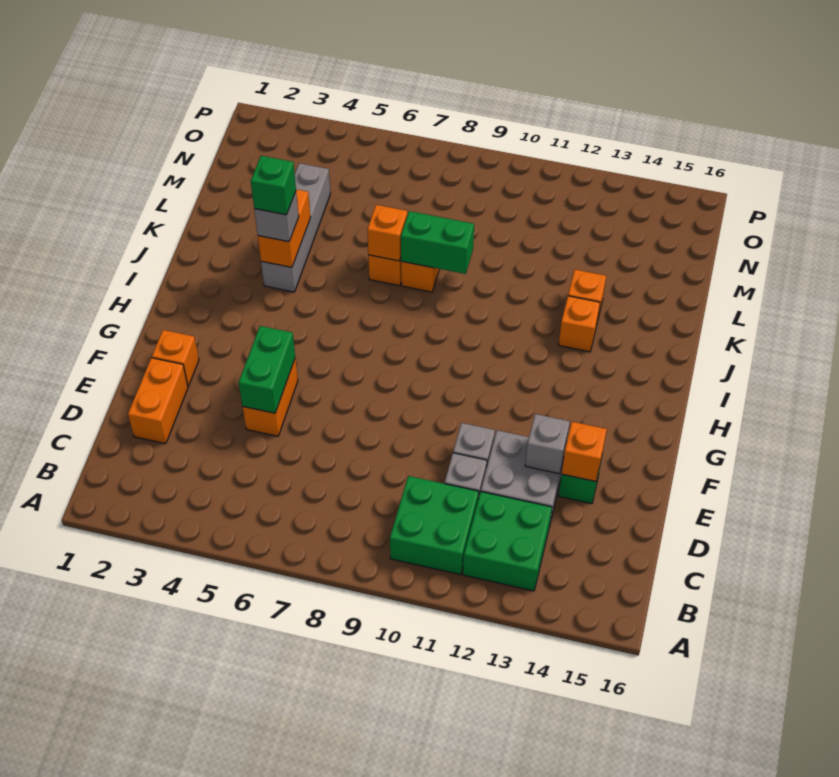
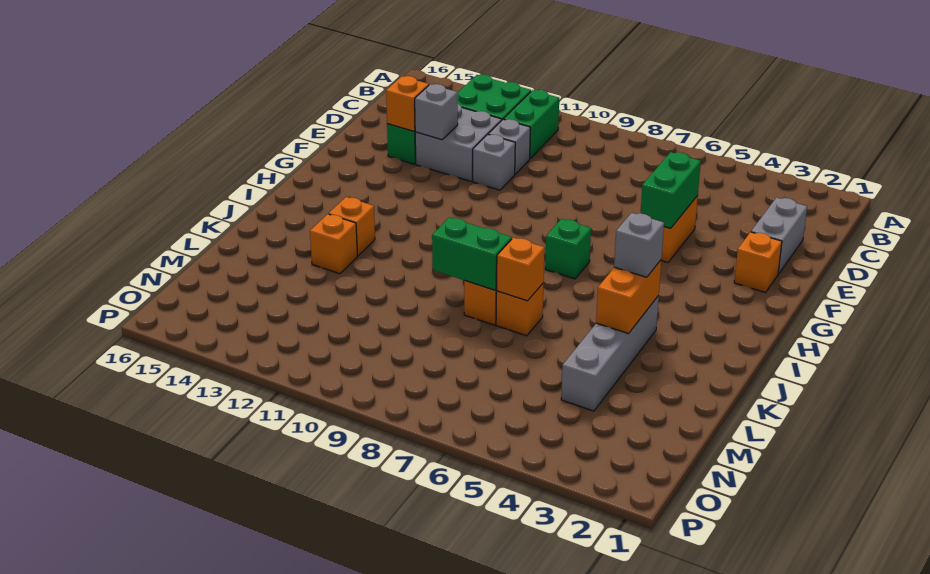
green brick B10:C11 level 1 -> green brick B11:C11 level 1
orange brick D2:E2 level 1 -> grey brick D2:E2 level 1
green brick J4 level 4 -> green brick H7 level 1

